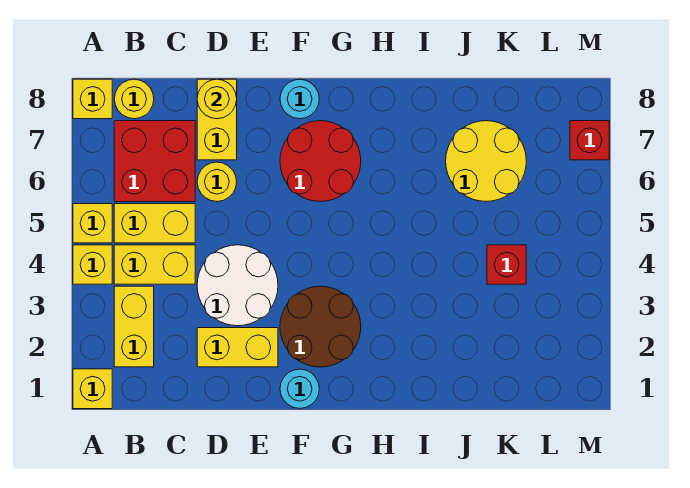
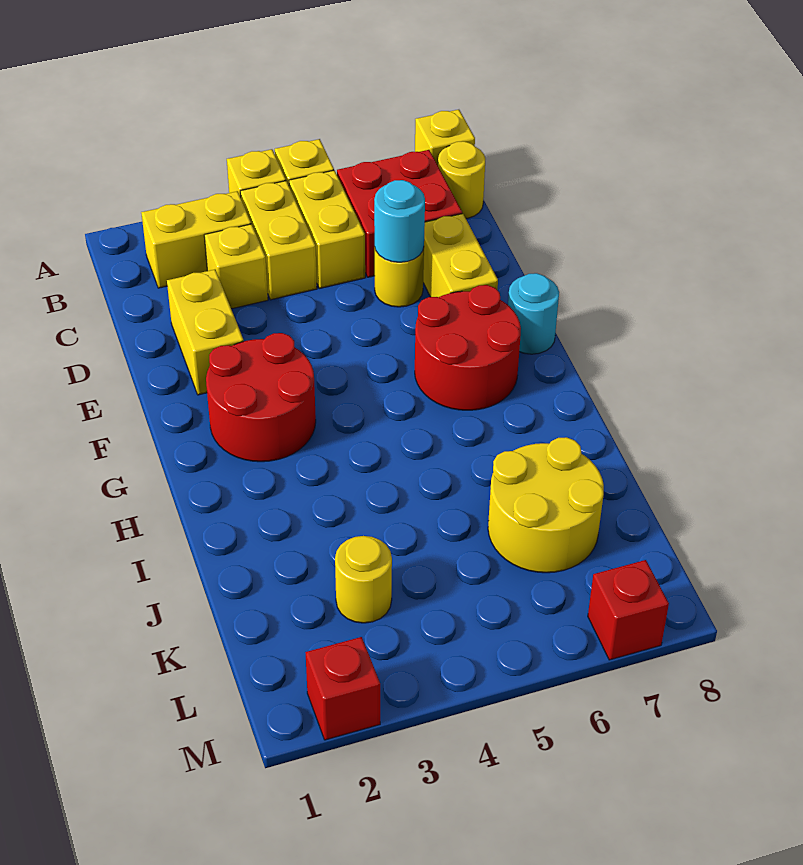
yellow brick A1 level 1 -> yellow brick C3 level 1
white round brick D3:E4 level 1 -> none
yellow brick D7:D8 level 1 -> yellow brick D7:E7 level 1
yellow round brick D8 level 2 -> yellow round brick K3 level 1
cyan round brick F1 level 1 -> cyan round brick D6 level 2
brown round brick F2:G3 level 1 -> red round brick F2:G3 level 1
red brick K4 level 1 -> red brick M2 level 1

